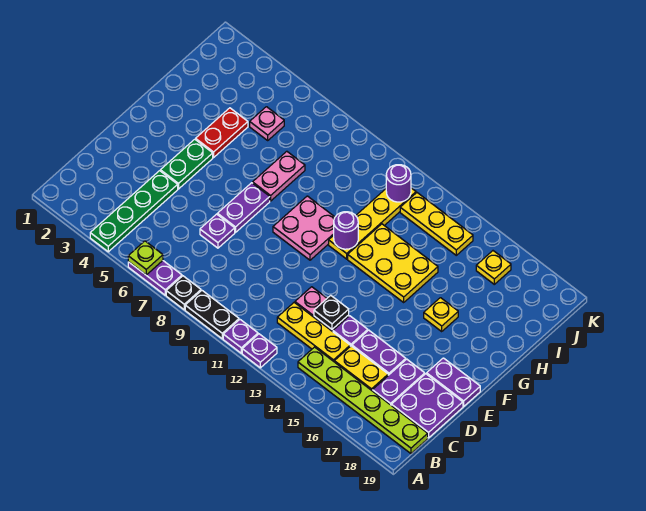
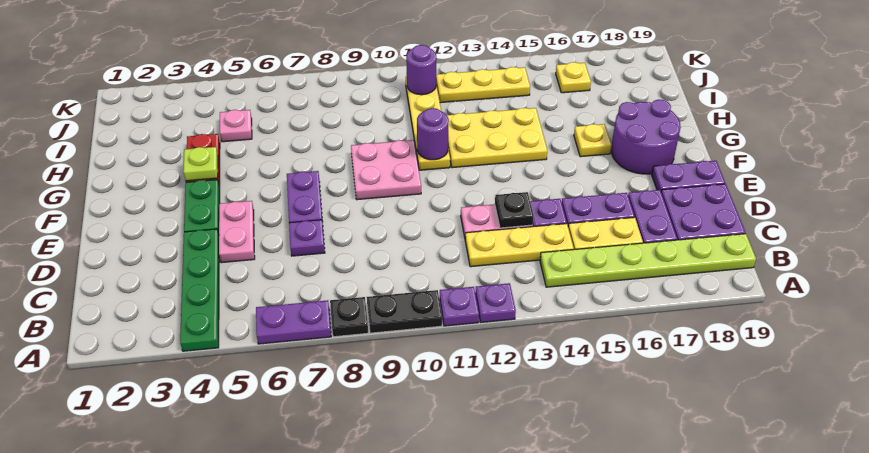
lime plate A6 level 2 -> lime plate G4 level 2
none -> purple round brick F17:G18 level 1
pink plate G7:H7 level 1 -> pink plate D5:E5 level 1

